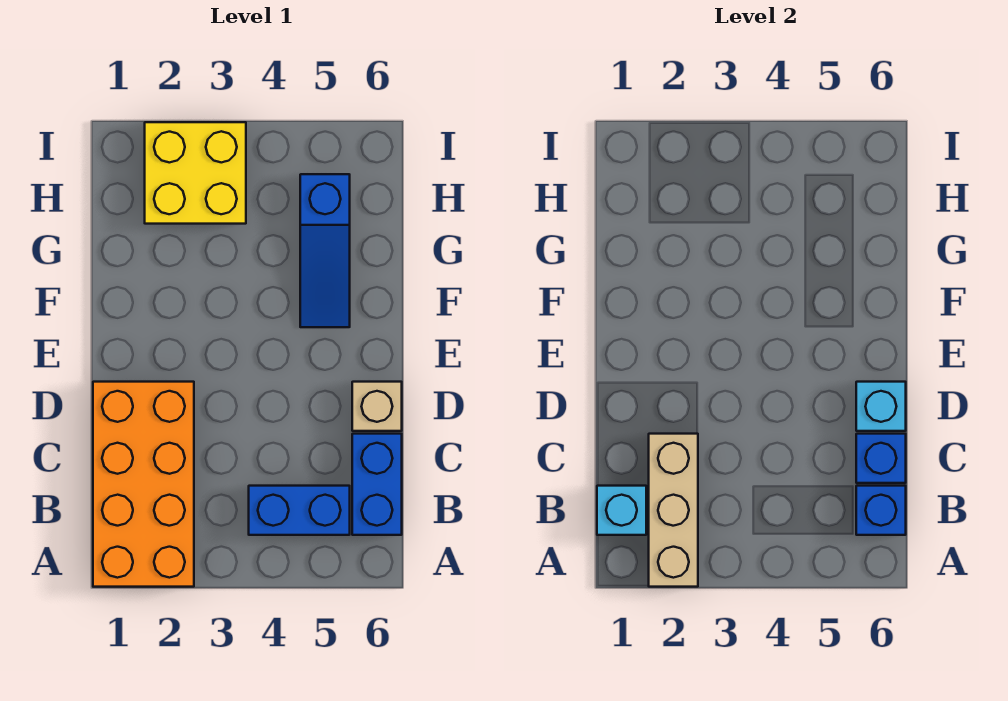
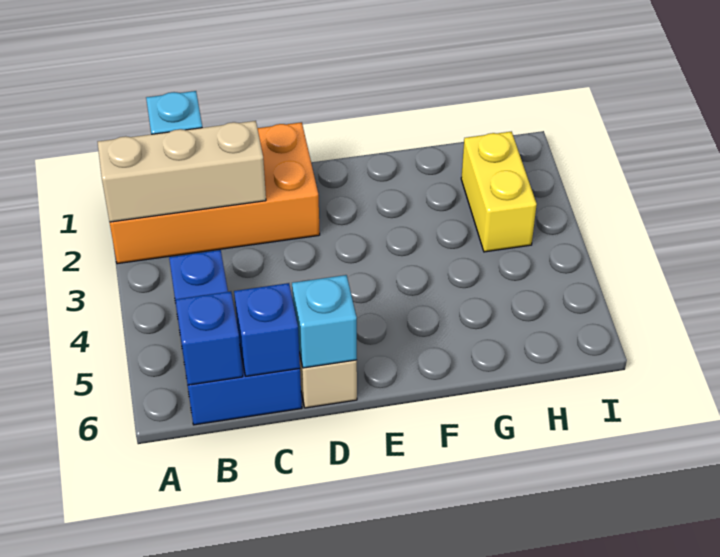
blue slope F5:H5 level 1 top H -> none
yellow brick H2:I3 level 1 -> yellow brick H2:H3 level 1

